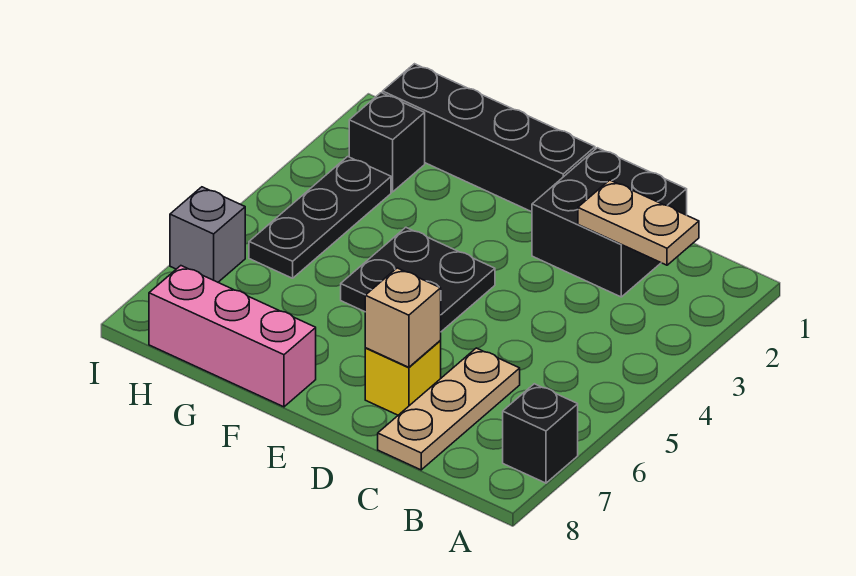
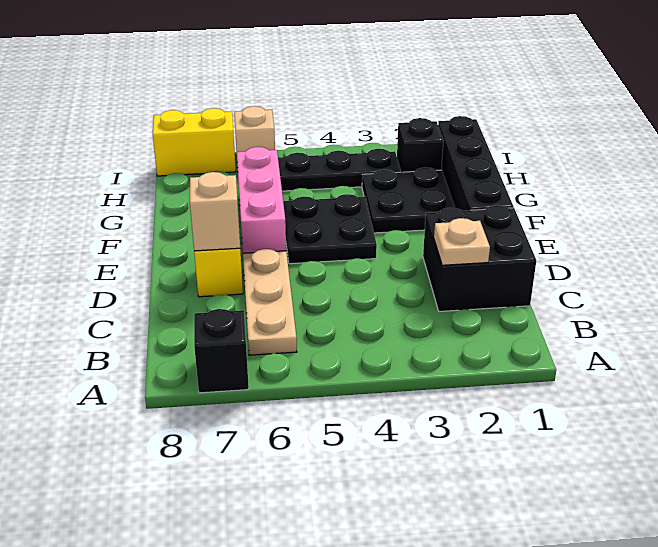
tan plate B2:C2 level 2 -> tan plate C2 level 2
tan plate C6:C8 level 1 -> tan plate B6:D6 level 1
none -> black plate F2:G3 level 1
pink brick F8:H8 level 1 -> pink brick E6:G6 level 1
grey brick I6 level 1 -> tan brick I6 level 1
none -> yellow brick I7:I8 level 1

